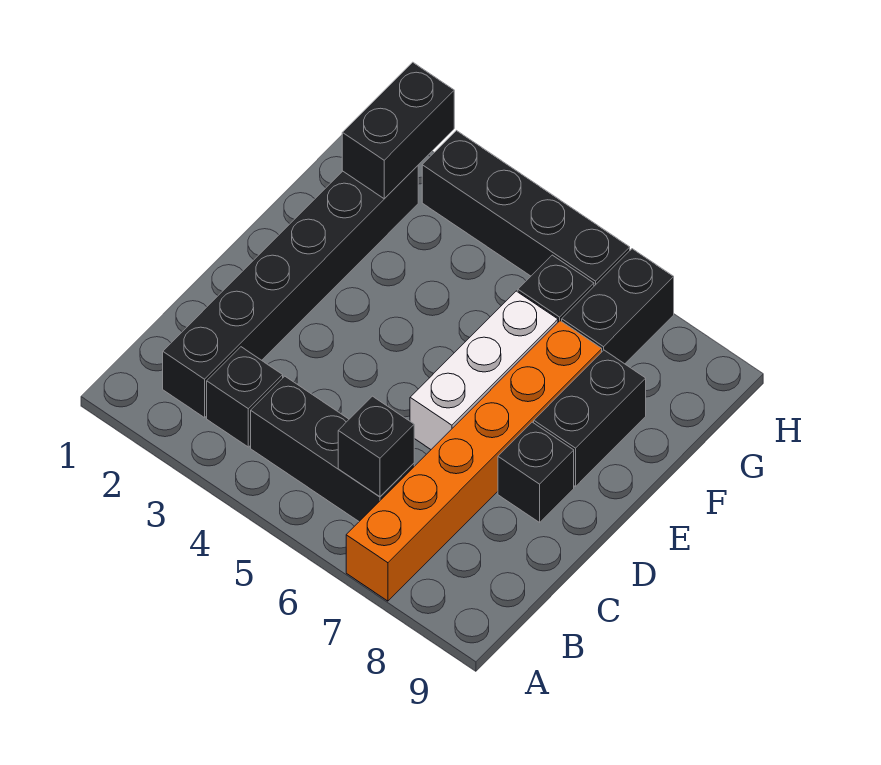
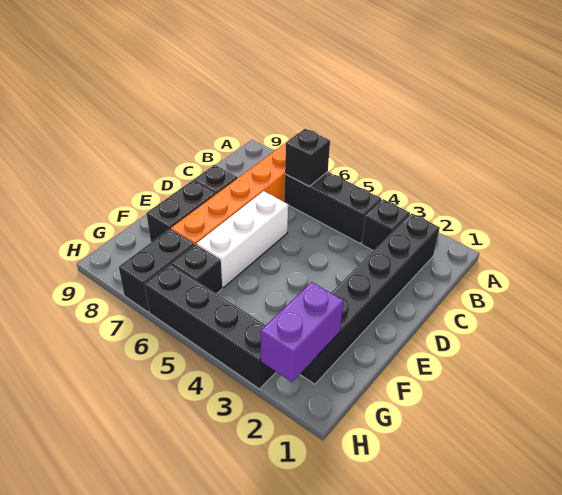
black brick G2:H2 level 2 -> purple brick G2:H2 level 2

